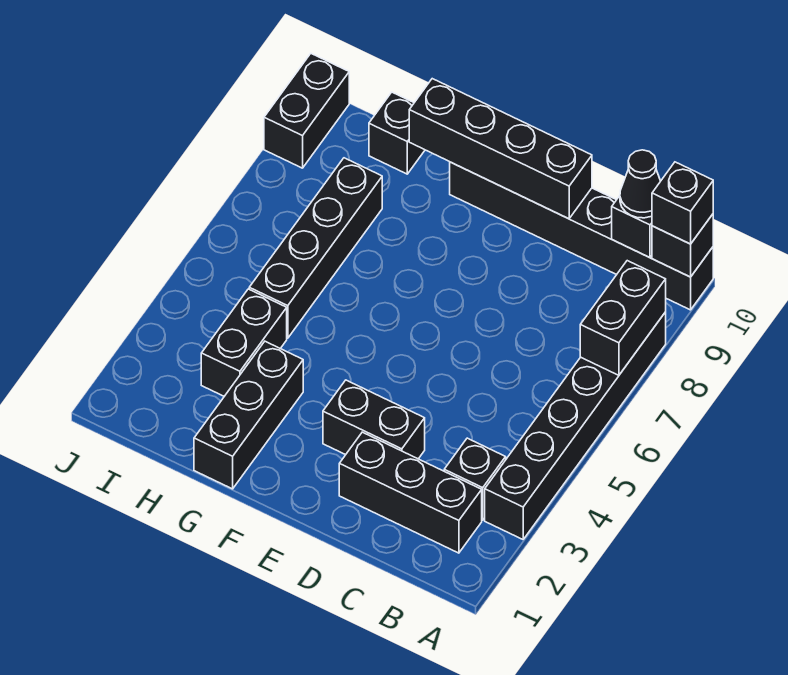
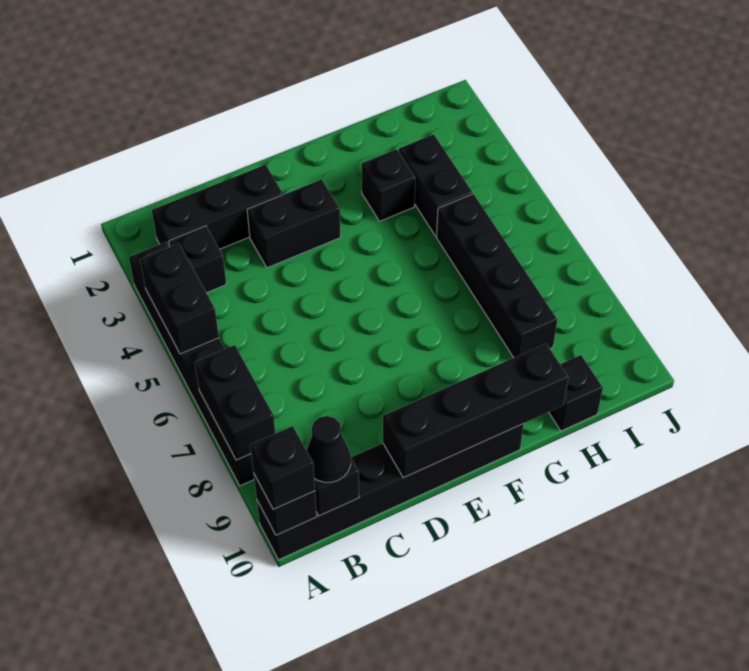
black brick G1:G3 level 1 -> black brick G3 level 1
black brick J9:J10 level 1 -> black brick A4:A5 level 2

